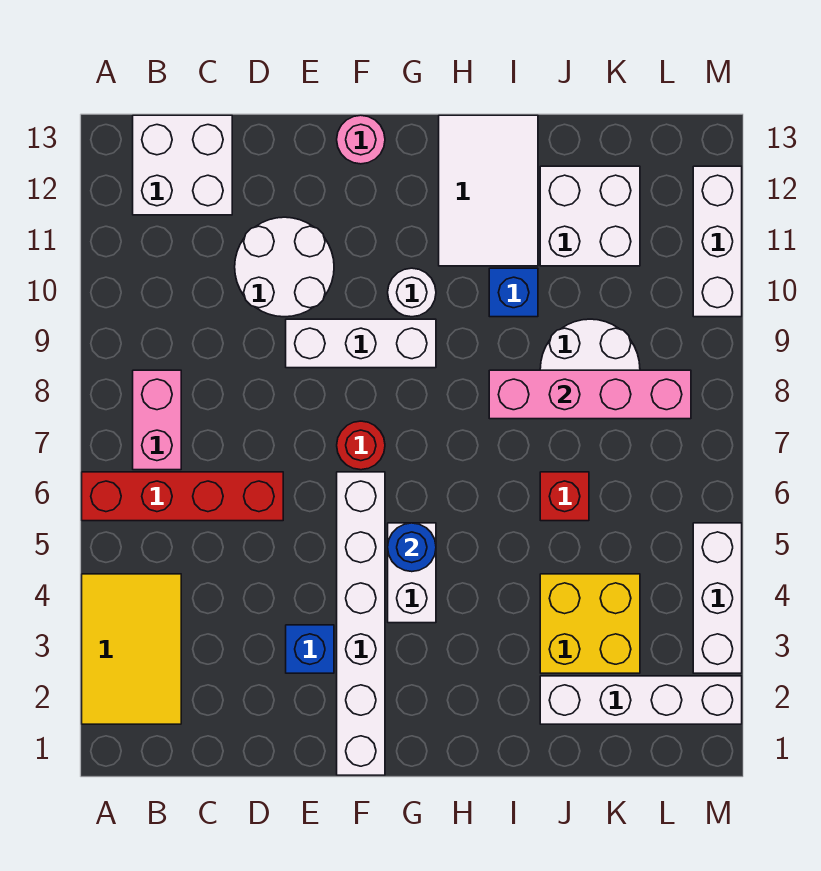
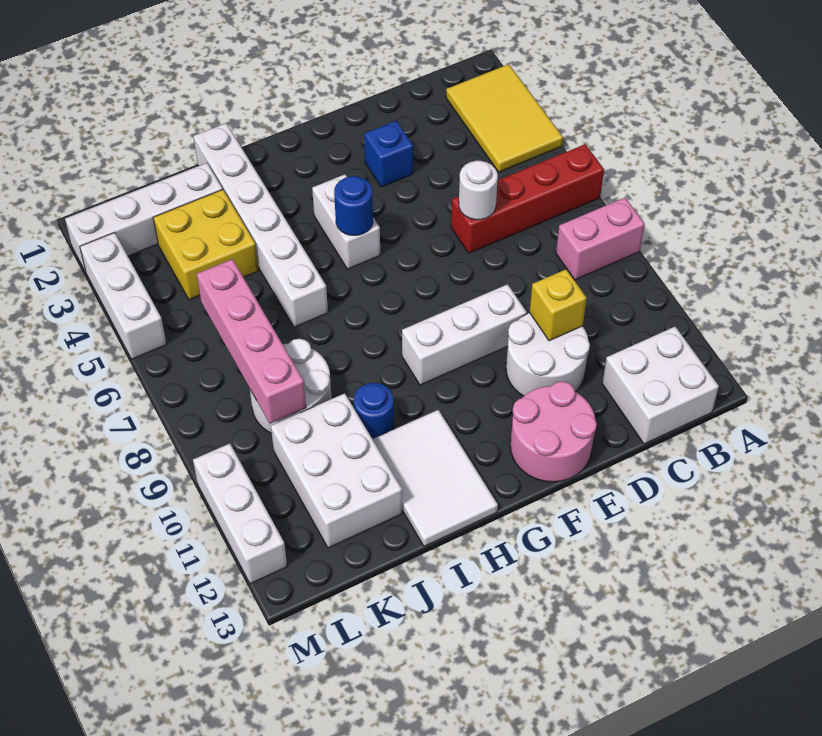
pink brick B7:B8 level 1 -> pink brick A8:B8 level 1
none -> yellow brick D10 level 2
white brick F1:F6 level 1 -> white brick I1:I6 level 1
red round brick F7 level 1 -> none
pink round brick F13 level 1 -> pink round brick E12:F13 level 1
white round brick G10 level 1 -> white round brick D6 level 2
pink brick I8:L8 level 2 -> pink brick K6:K9 level 2
blue brick I10 level 1 -> blue round brick I10 level 1
red brick J6 level 1 -> none
white brick J11:K12 level 1 -> white brick J10:K12 level 1

